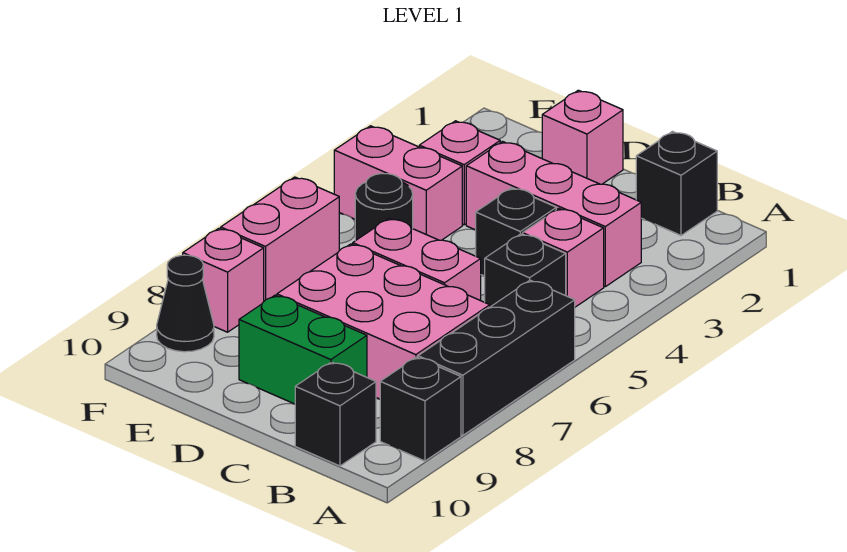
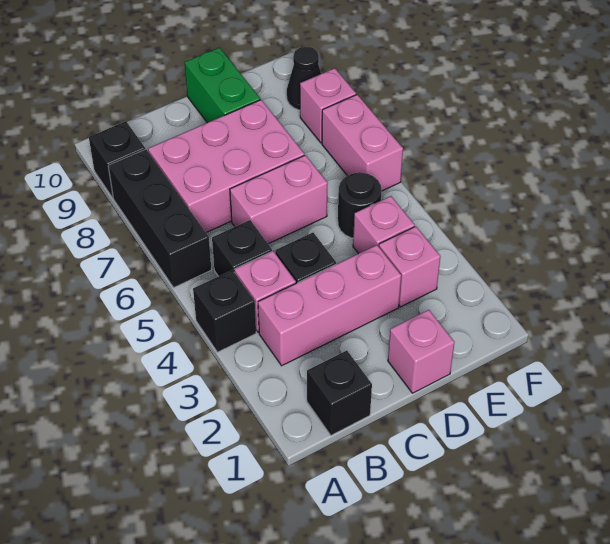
black brick B10 level 1 -> black brick A4 level 1
green brick C9:D9 level 1 -> green brick D9:D10 level 1
pink brick E4:F4 level 1 -> pink brick E4 level 1

